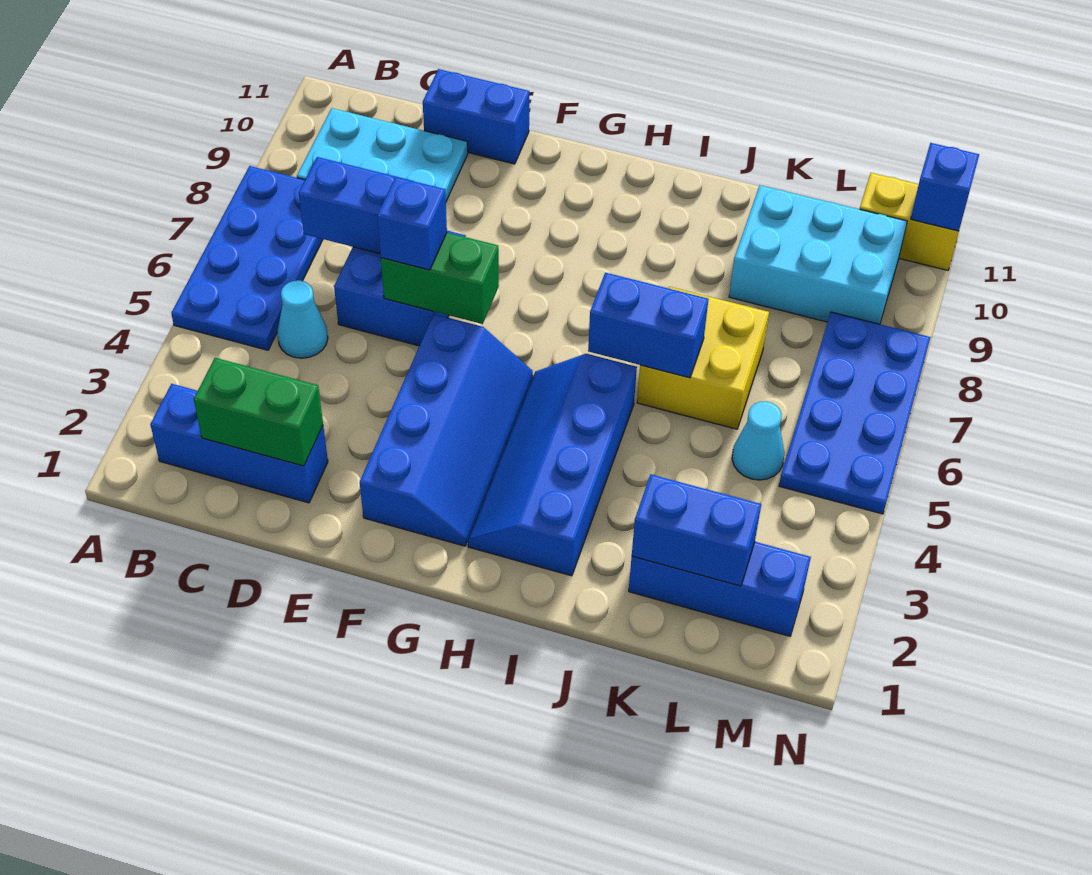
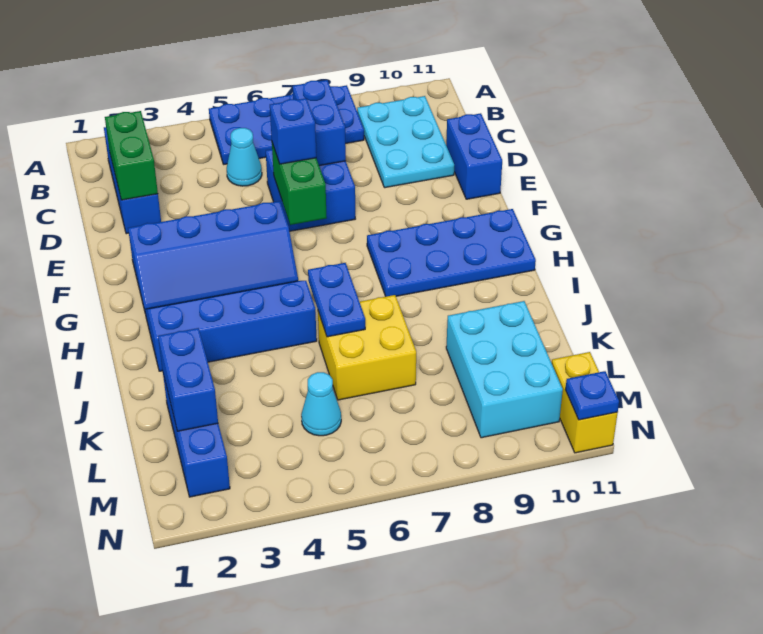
blue brick I6:J6 level 2 -> blue plate I6:J6 level 2
blue plate M5:N8 level 1 -> blue plate G8:H11 level 1
blue brick N11 level 2 -> blue plate N11 level 2

